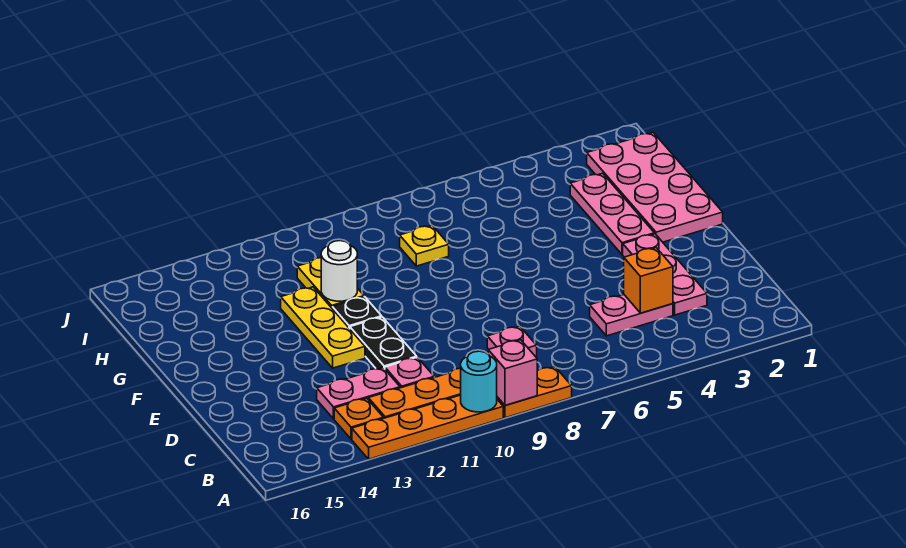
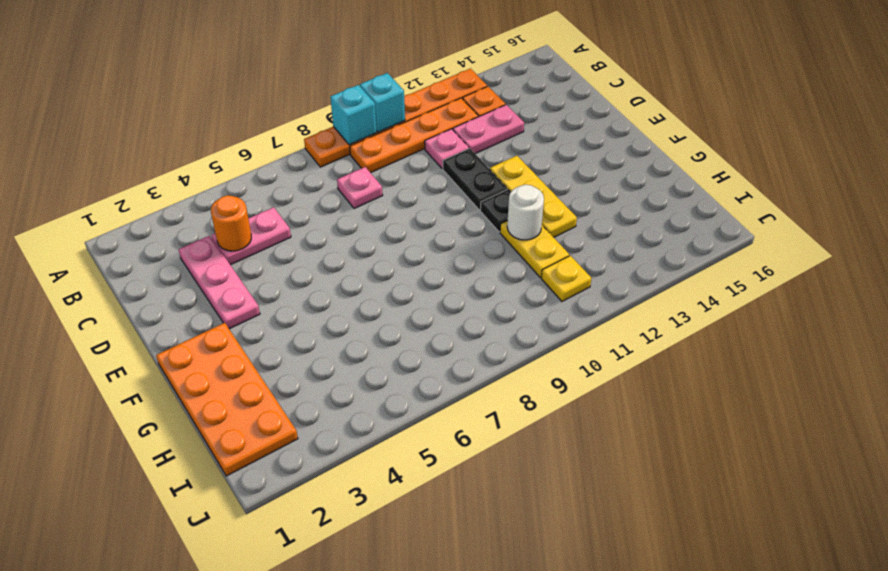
pink brick A9 level 2 -> cyan brick A9 level 2
cyan round brick A10 level 2 -> cyan brick A10 level 2
orange brick C4 level 2 -> orange round brick C4 level 2
pink plate F1:I2 level 1 -> orange plate F1:I2 level 1
pink plate F3:H3 level 1 -> none
yellow plate H8 level 1 -> yellow plate I11 level 1

